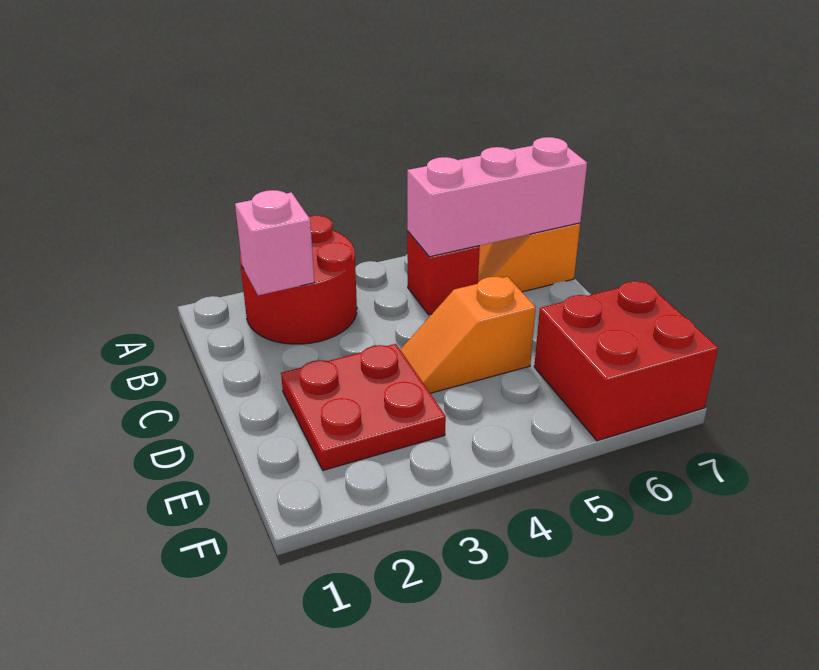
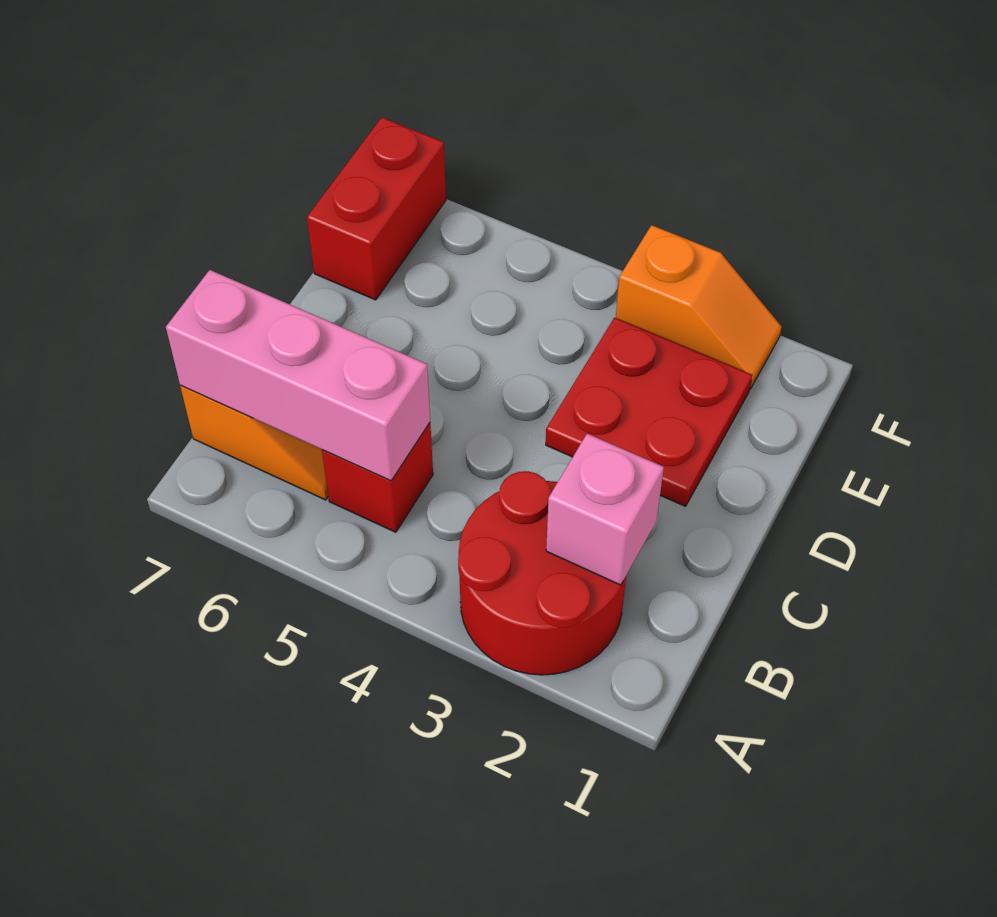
orange slope D4:D5 level 1 top 5 -> orange slope F2:F3 level 1 top 3
red brick E6:F7 level 1 -> red brick E7:F7 level 1

